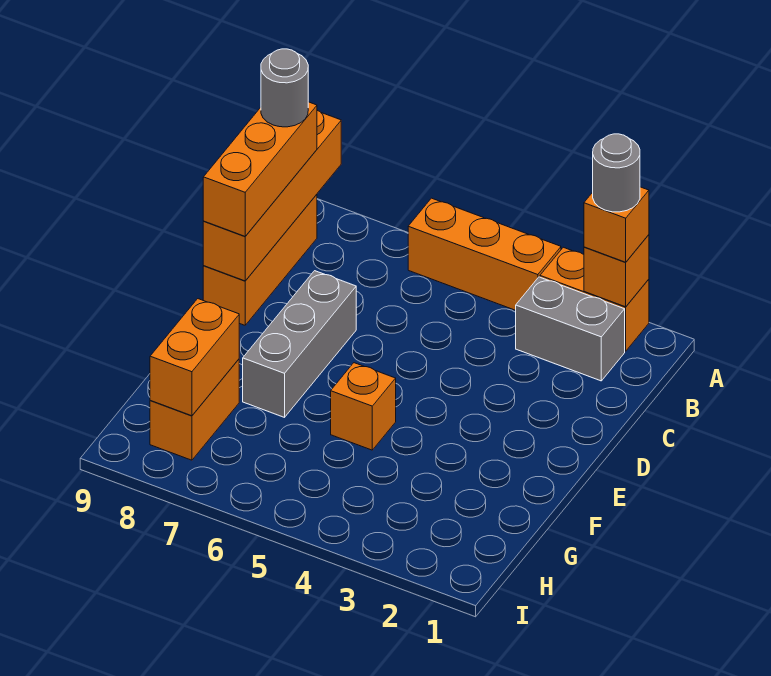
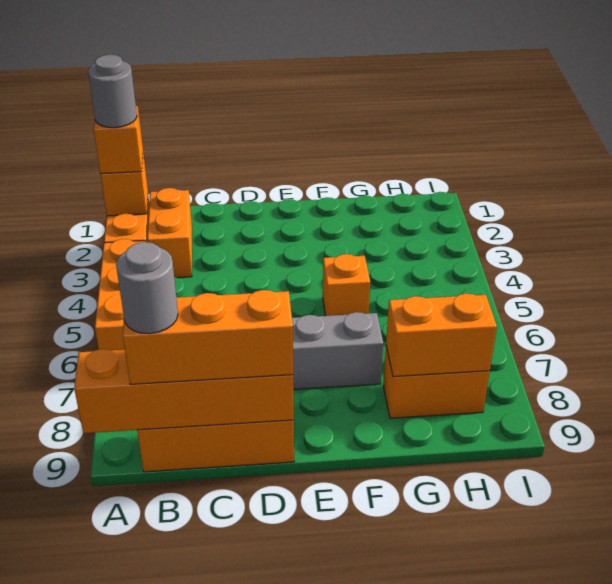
grey brick B2:B3 level 1 -> orange brick B2:B3 level 1

